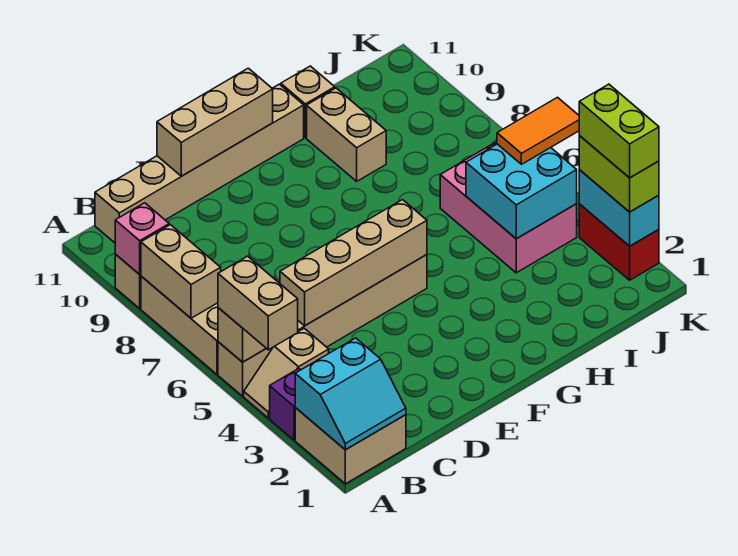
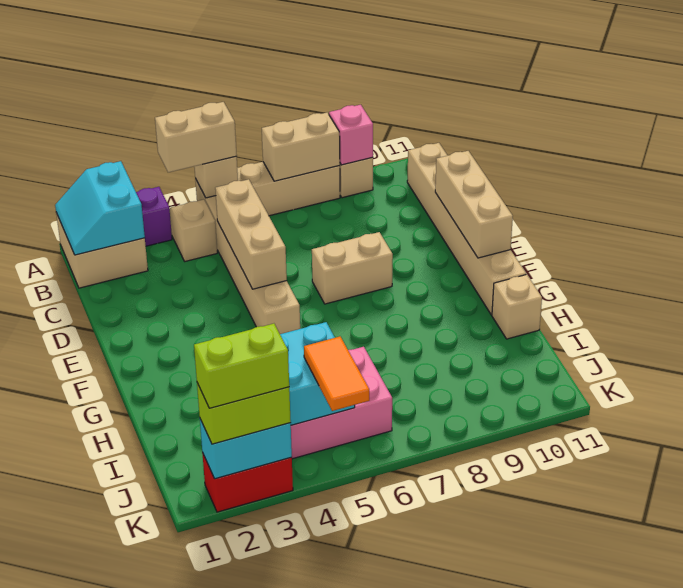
tan brick C5:F5 level 2 -> tan brick C5:E5 level 2
tan brick H9:H10 level 1 -> tan brick E7:E8 level 1

